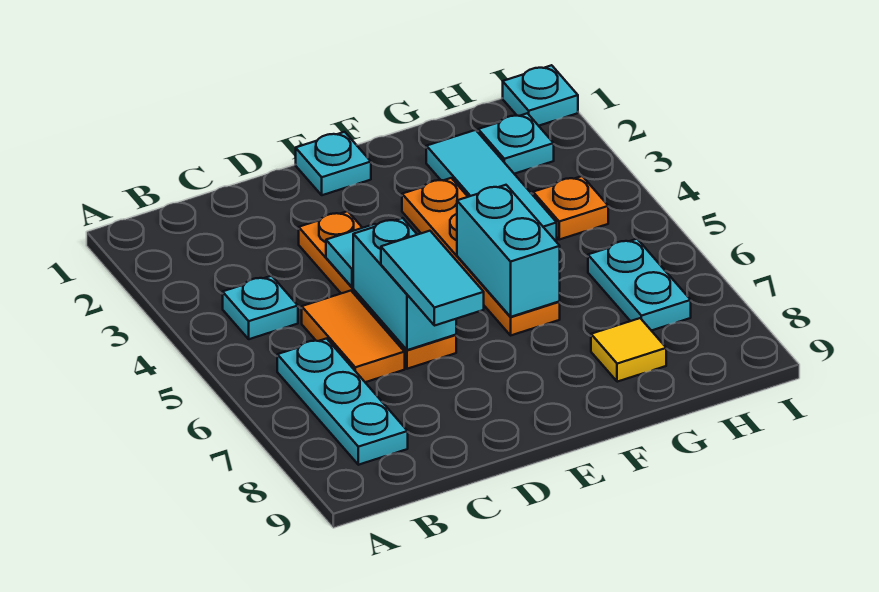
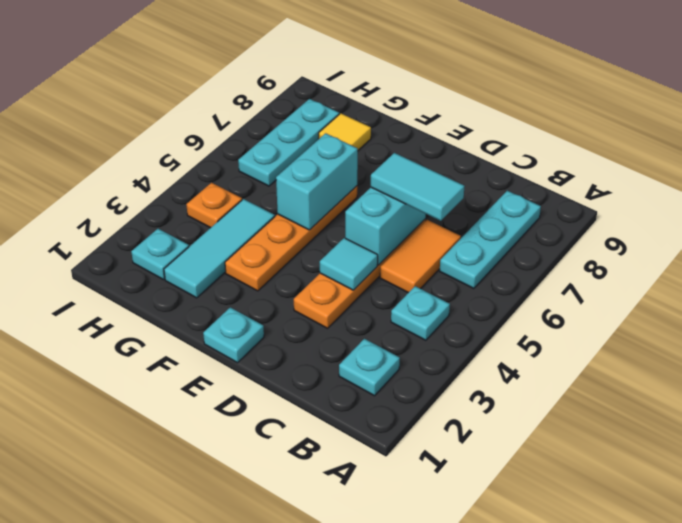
cyan tile D6:D7 level 3 -> cyan tile C6:D6 level 3
cyan plate H6:H7 level 1 -> cyan plate H6:H8 level 1
cyan plate I1 level 1 -> cyan plate B2 level 1

